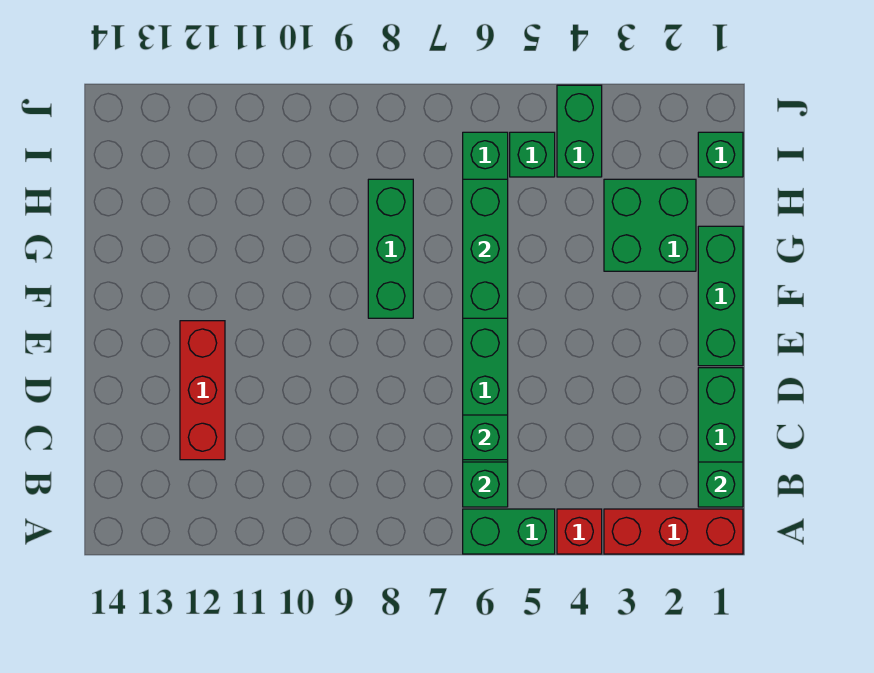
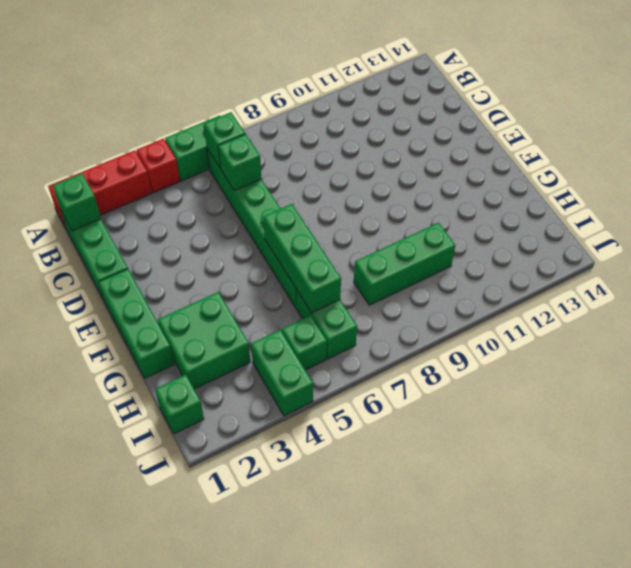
red brick C12:E12 level 1 -> none
green brick F8:H8 level 1 -> green brick H8:H10 level 1

